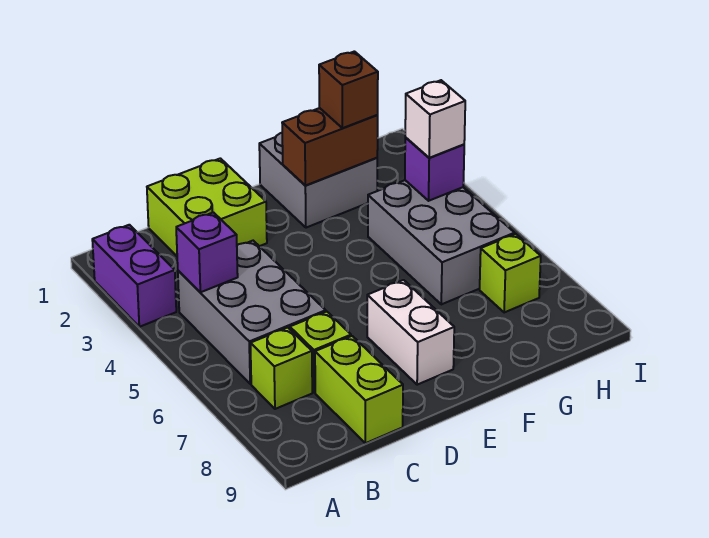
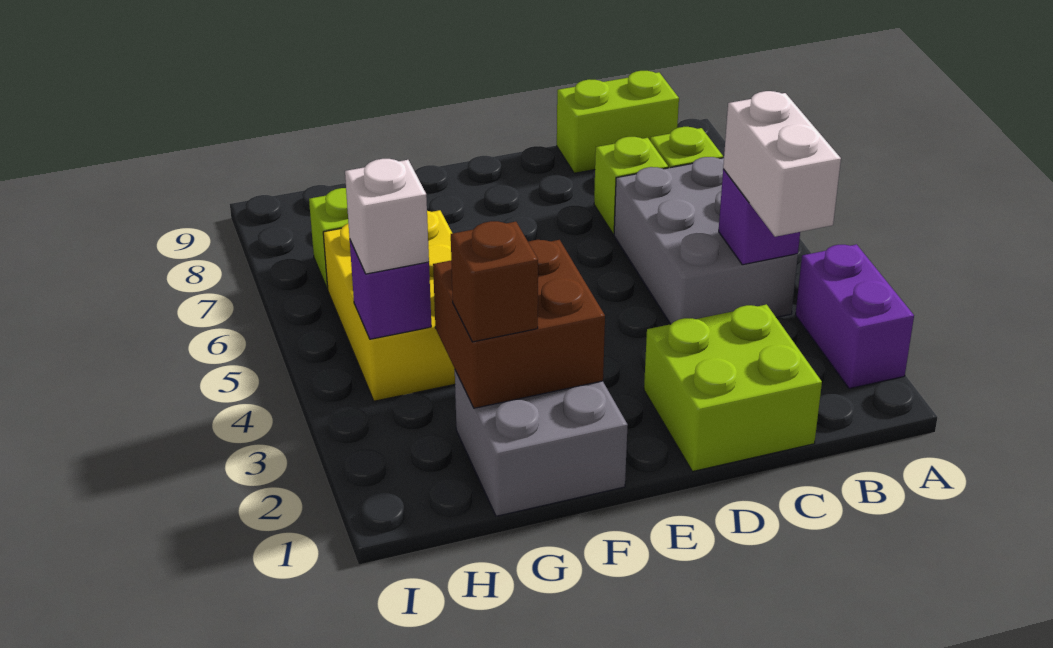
lime brick C8:C9 level 1 -> lime brick B9:C9 level 1
white brick E7:E8 level 1 -> white brick B3:B4 level 3
brown brick F2:G2 level 2 -> brown brick F2:G3 level 2
grey brick G4:H6 level 1 -> yellow brick G4:H6 level 1

